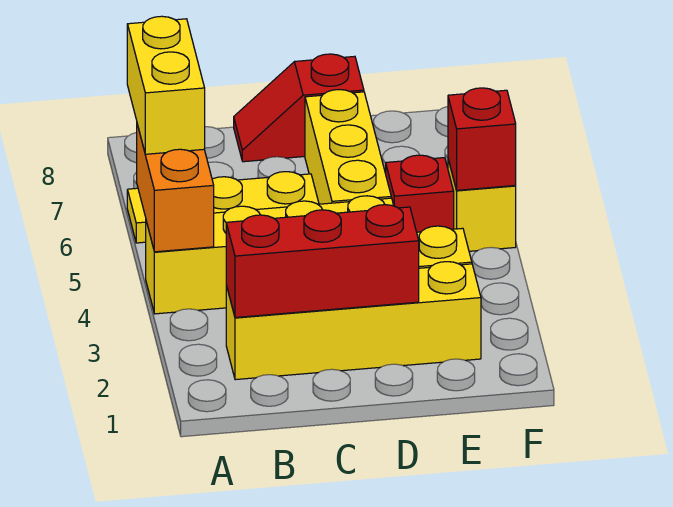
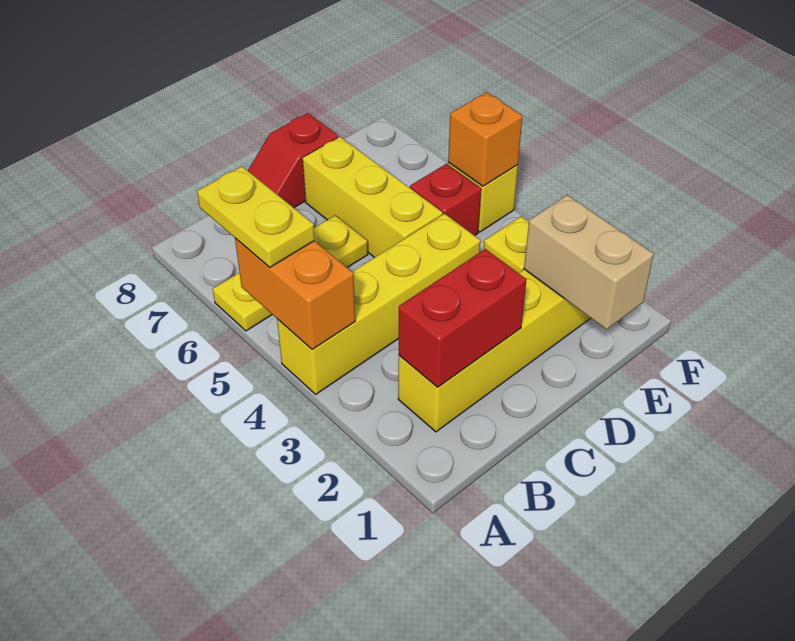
yellow brick A5:A6 level 3 -> yellow plate A5:A6 level 3
red brick B2:D2 level 2 -> red brick B2:C2 level 2
none -> tan brick E1:E2 level 2
red brick F5 level 2 -> orange brick F5 level 2

